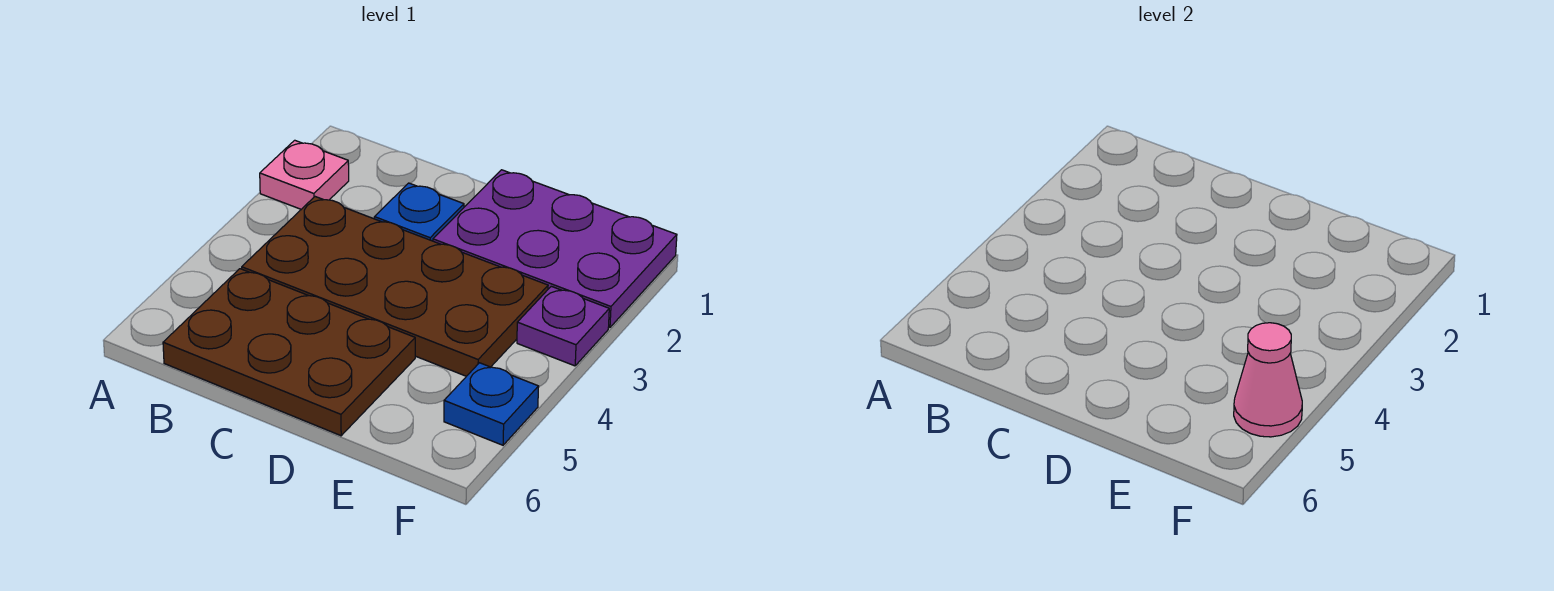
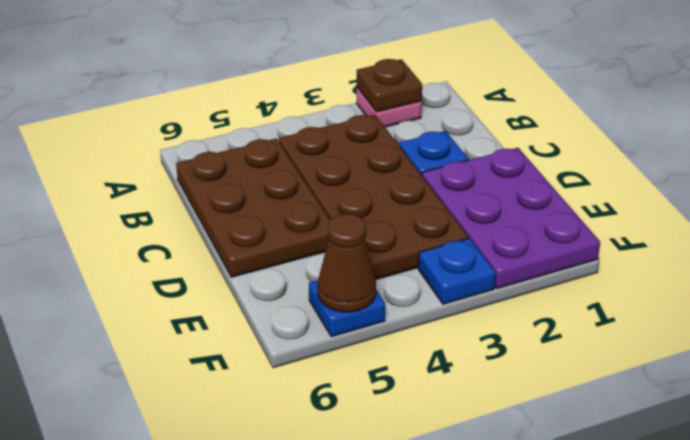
none -> brown plate A2 level 2
purple plate F3 level 1 -> blue plate F3 level 1
pink cone F5 level 2 -> brown cone F5 level 2

